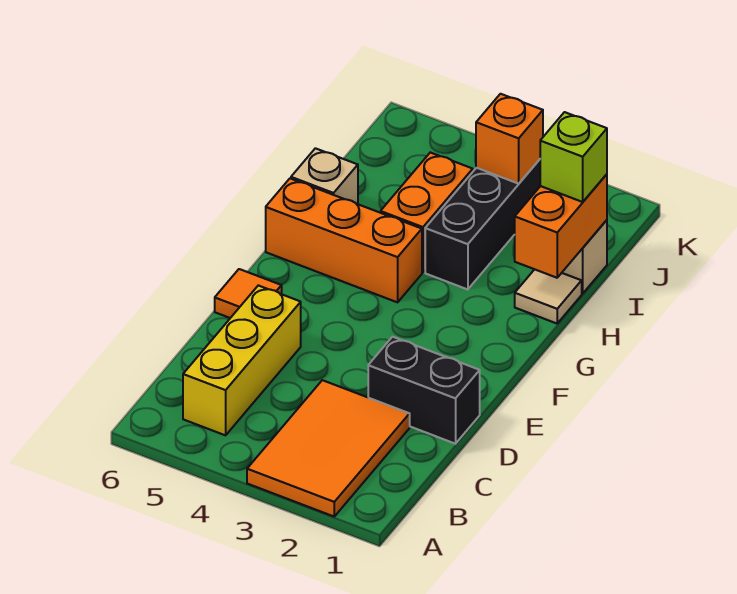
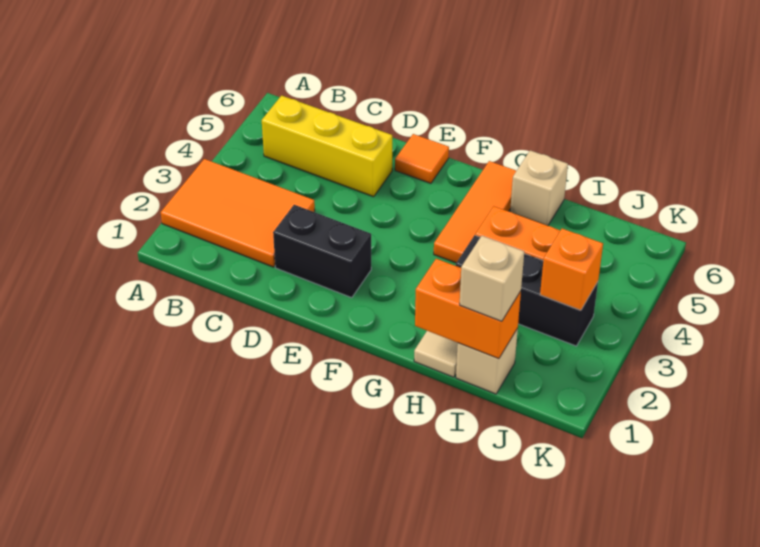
black brick D1:D2 level 1 -> black brick D2:E2 level 1
orange brick G4:G6 level 1 -> orange tile G4:G6 level 1
lime brick I1 level 3 -> tan brick I1 level 3

